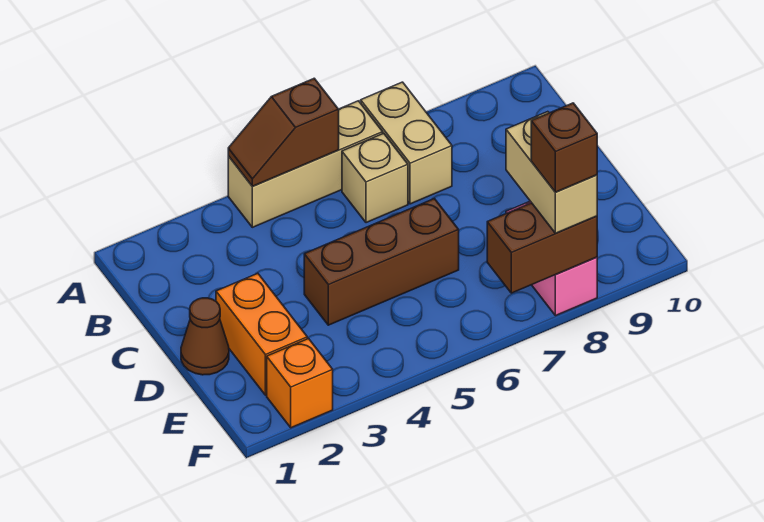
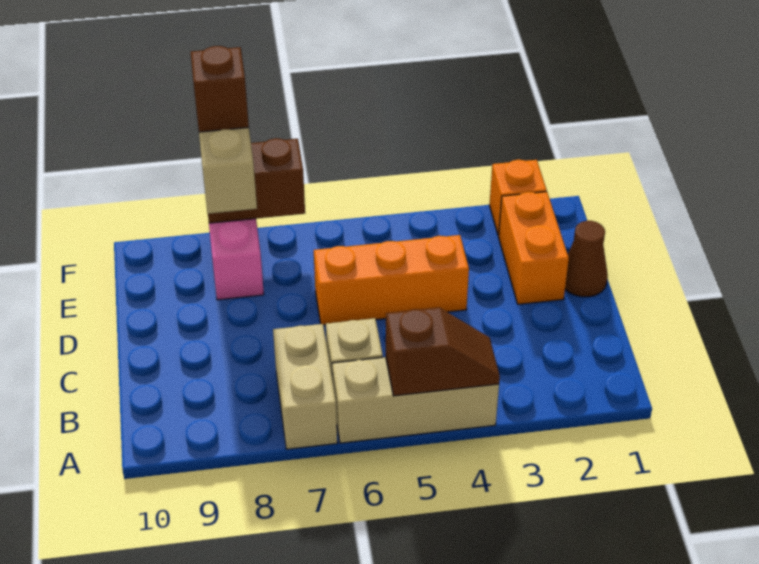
brown brick D4:D6 level 1 -> orange brick D4:D6 level 1

